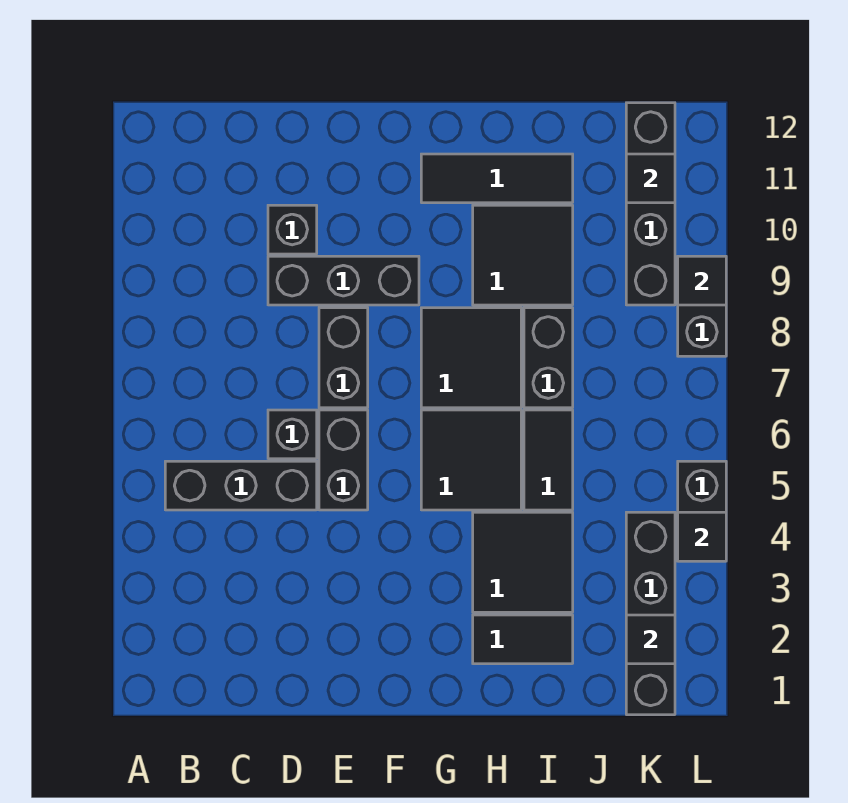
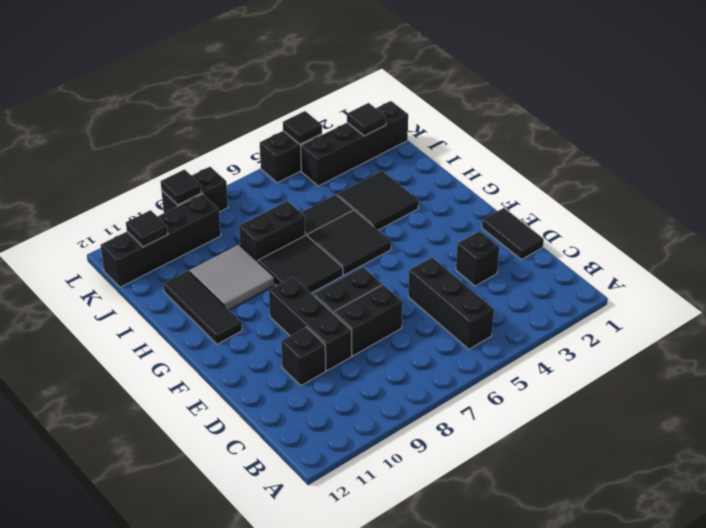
black brick D6 level 1 -> black brick D3 level 1
black brick E5:E6 level 1 -> black brick D7:D8 level 1
black tile H2:I2 level 1 -> black tile D1:E1 level 1
black tile H9:I10 level 1 -> grey tile H9:I10 level 1

